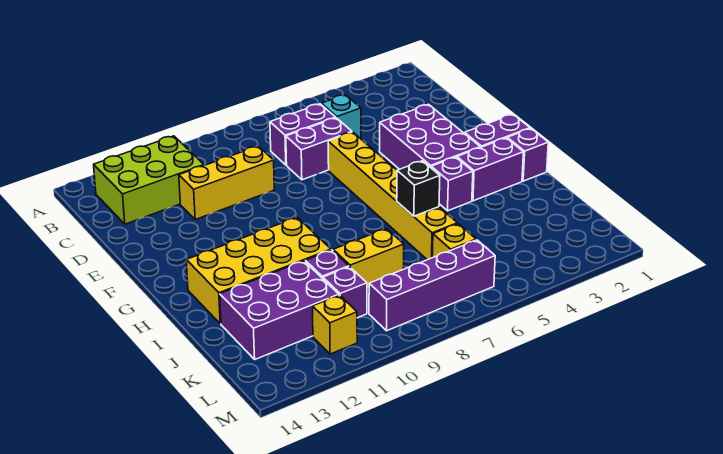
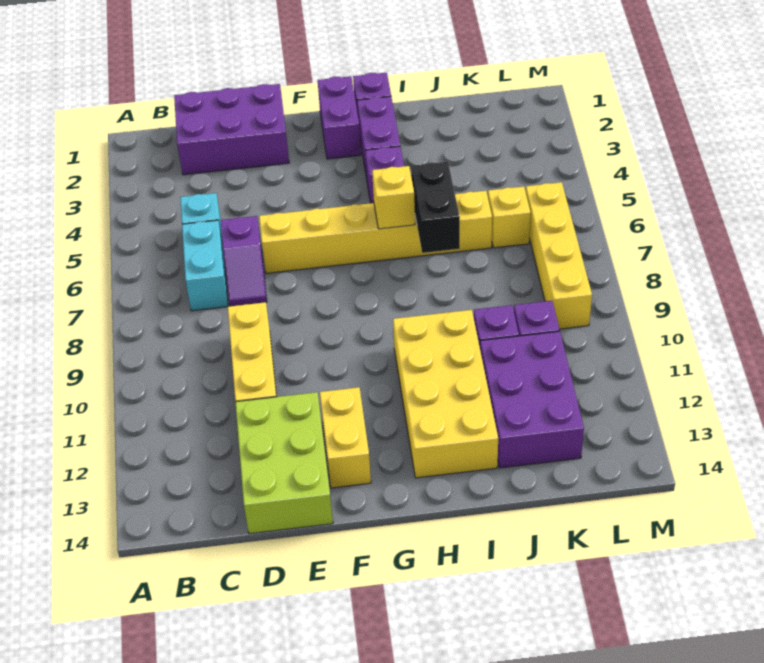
lime brick B11:C13 level 1 -> lime brick D12:E14 level 1
purple brick C6:C7 level 1 -> cyan brick C6:C7 level 1
purple brick D6:D7 level 1 -> purple slope D6:D7 level 1 top 6
purple brick E3:G4 level 1 -> purple brick C1:E2 level 1
black brick I6 level 2 -> black brick I6:I7 level 2
yellow brick J8:J9 level 1 -> yellow brick F12:F13 level 1
purple brick L6:L9 level 1 -> yellow brick L6:L9 level 1
yellow brick L11 level 1 -> yellow brick H6 level 2

